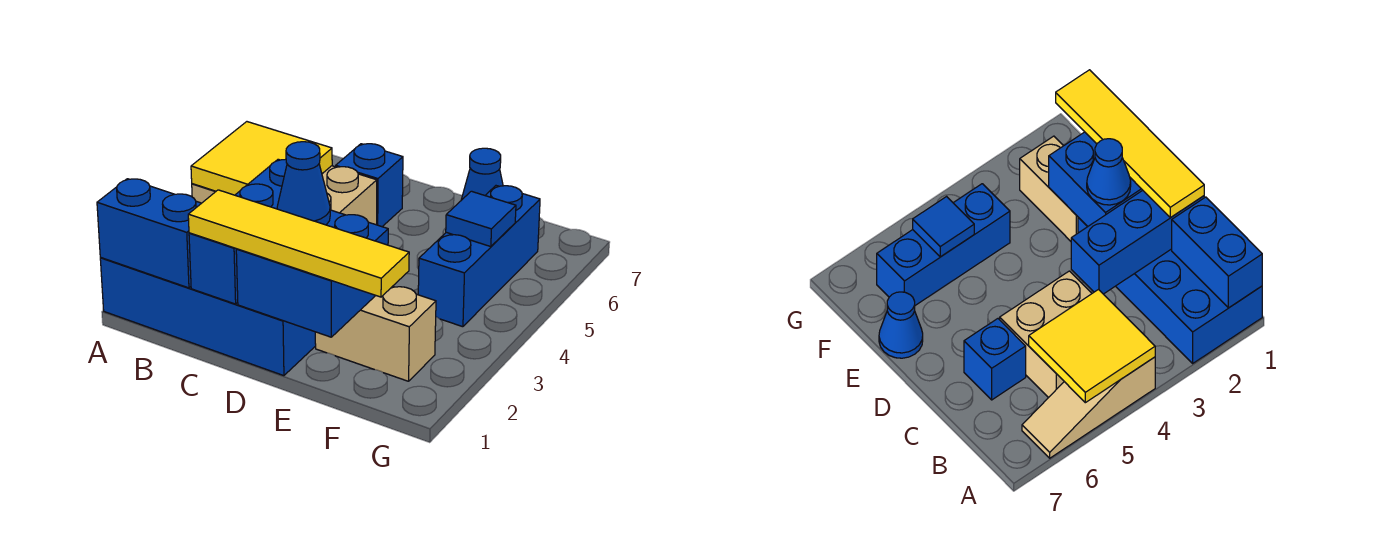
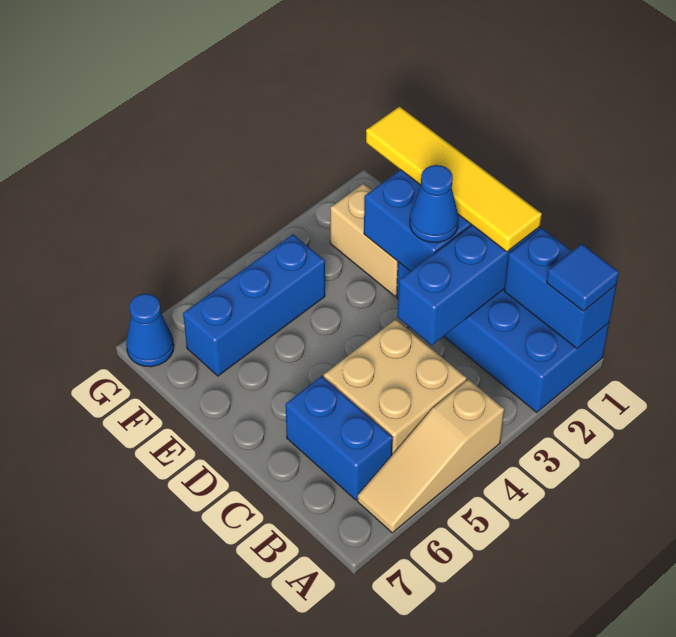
yellow tile A4:B5 level 2 -> none
blue brick C6 level 1 -> blue brick B6:C6 level 1
blue cone E7 level 1 -> blue cone G7 level 1
blue tile F5 level 2 -> blue tile A1 level 3

